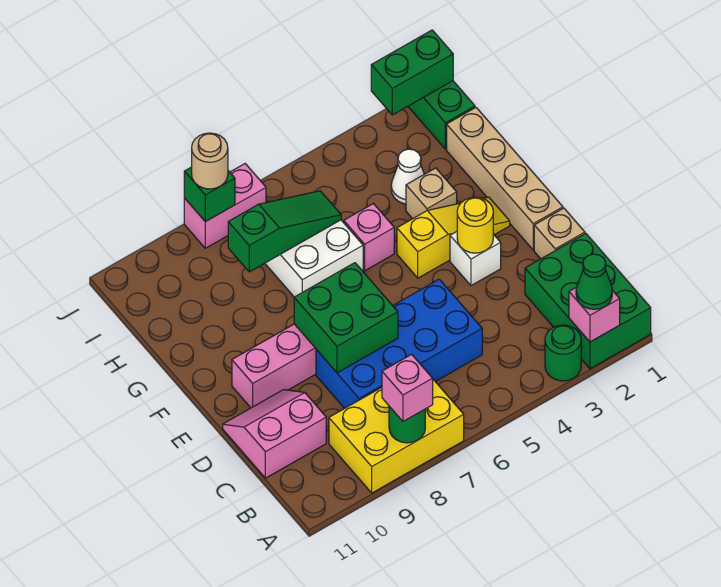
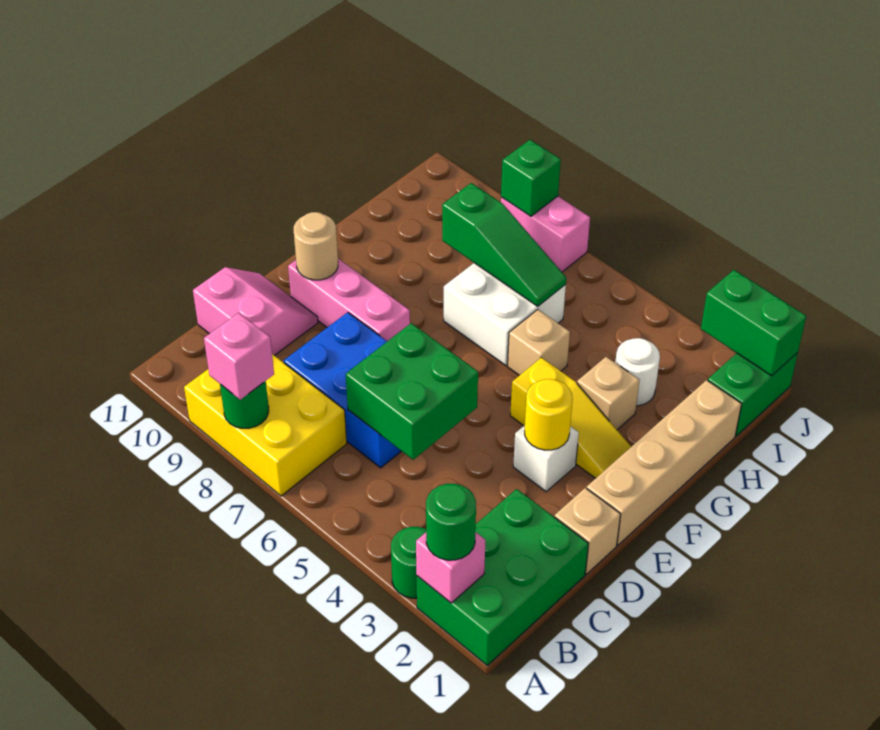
green cone A2 level 3 -> green round brick A2 level 3
blue brick C5:D8 level 1 -> blue brick C6:D8 level 1
green brick D7:E8 level 2 -> green brick C5:D6 level 2
pink brick G5 level 1 -> tan brick G5 level 1
white cone H3 level 1 -> white round brick H3 level 1
tan round brick J8 level 3 -> tan round brick E10 level 2

